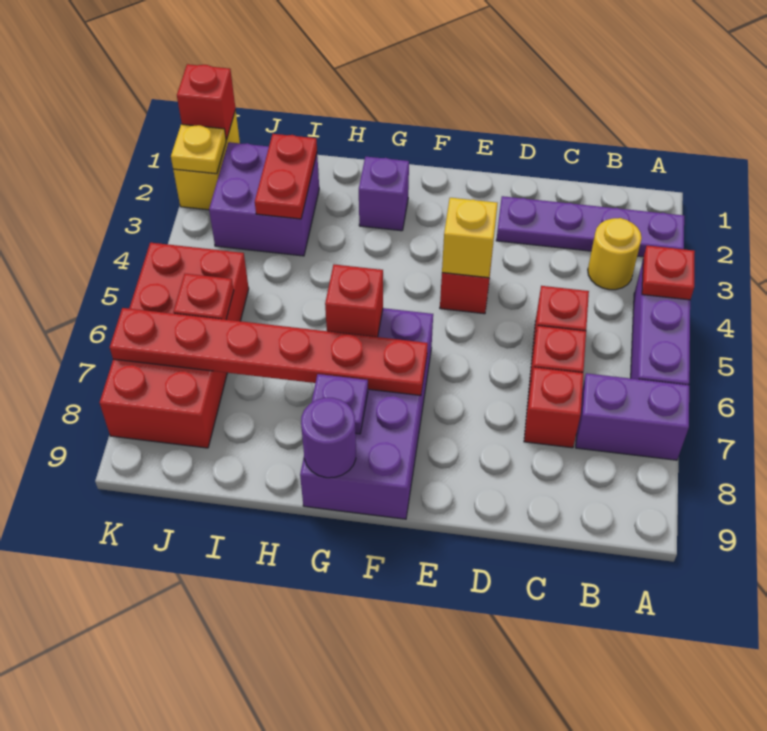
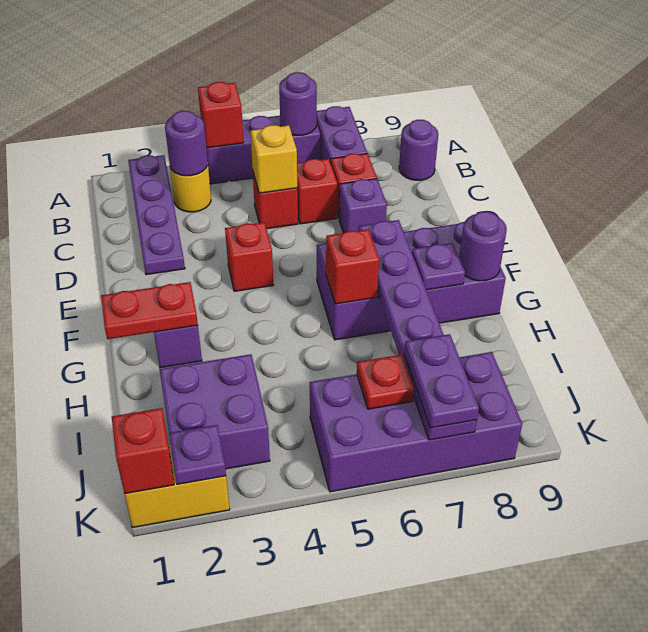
red plate A4 level 2 -> red brick A4 level 2
none -> purple round brick A6 level 2
none -> purple round brick B3 level 2
none -> purple round brick B9 level 1
none -> purple brick D7 level 1
yellow brick E4 level 2 -> yellow brick C5 level 2
red plate F7:K7 level 2 -> purple plate F7:K7 level 2
red plate I2:I3 level 2 -> red plate G1:G2 level 2
red brick J5:K8 level 1 -> purple brick J5:K8 level 1
none -> purple plate J7:K7 level 3
yellow plate K2 level 2 -> purple plate K2 level 2

